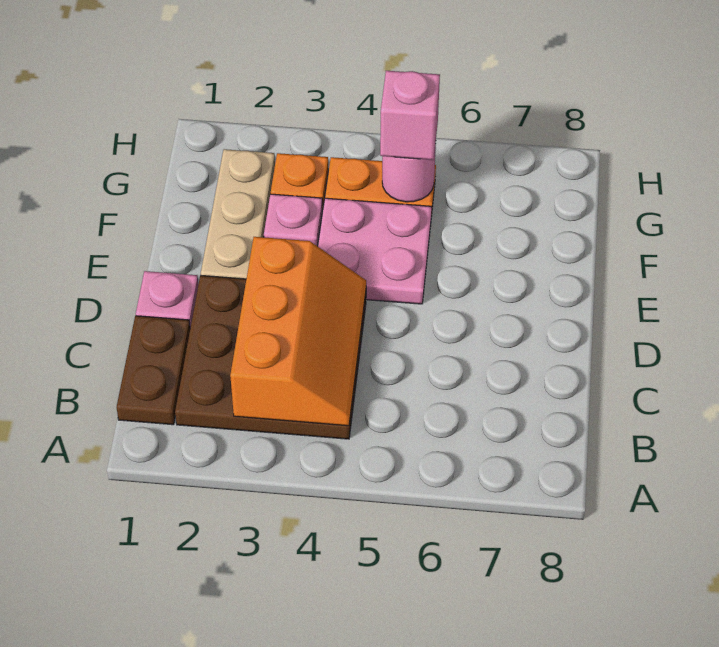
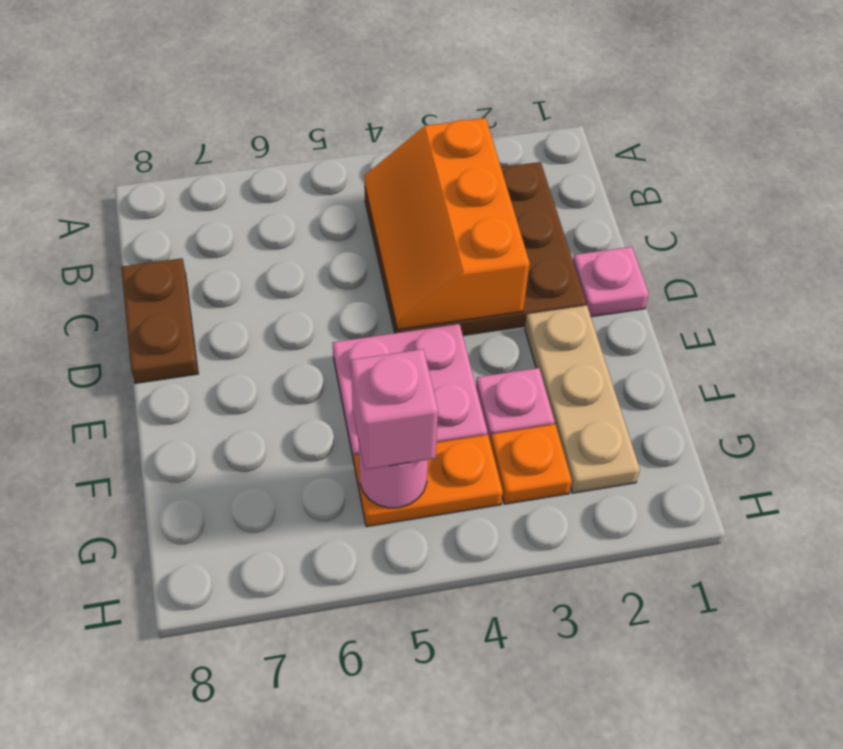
brown plate B1:C1 level 1 -> brown plate C8:D8 level 1

